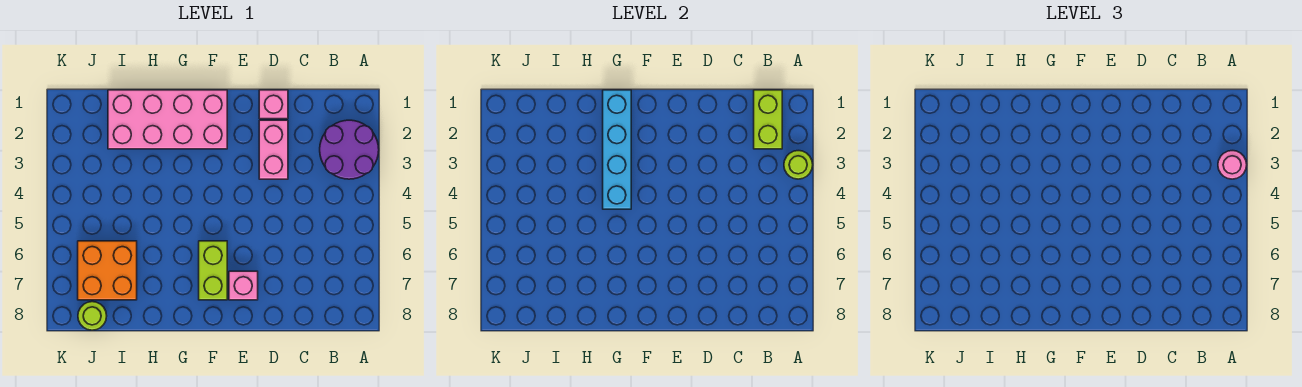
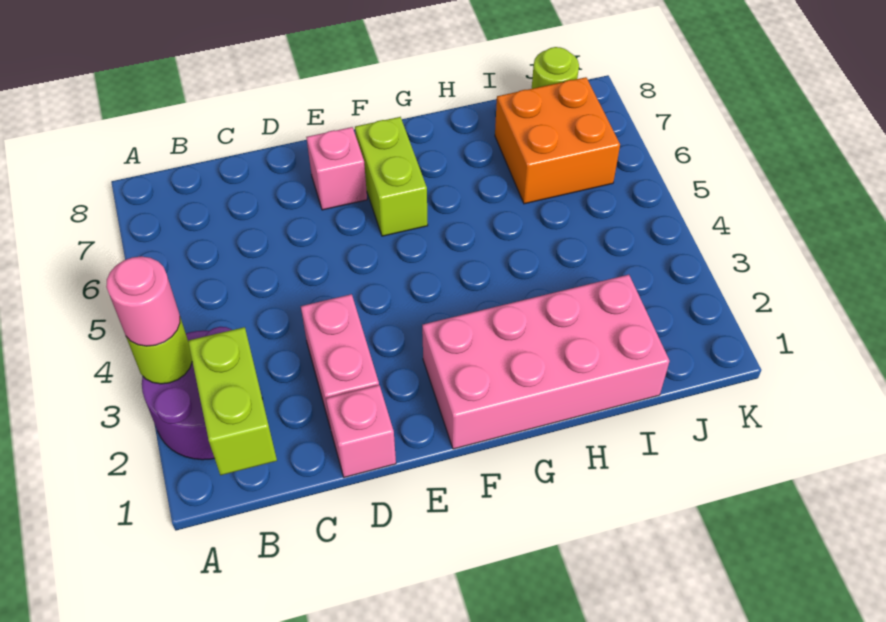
cyan brick G1:G4 level 2 -> none

